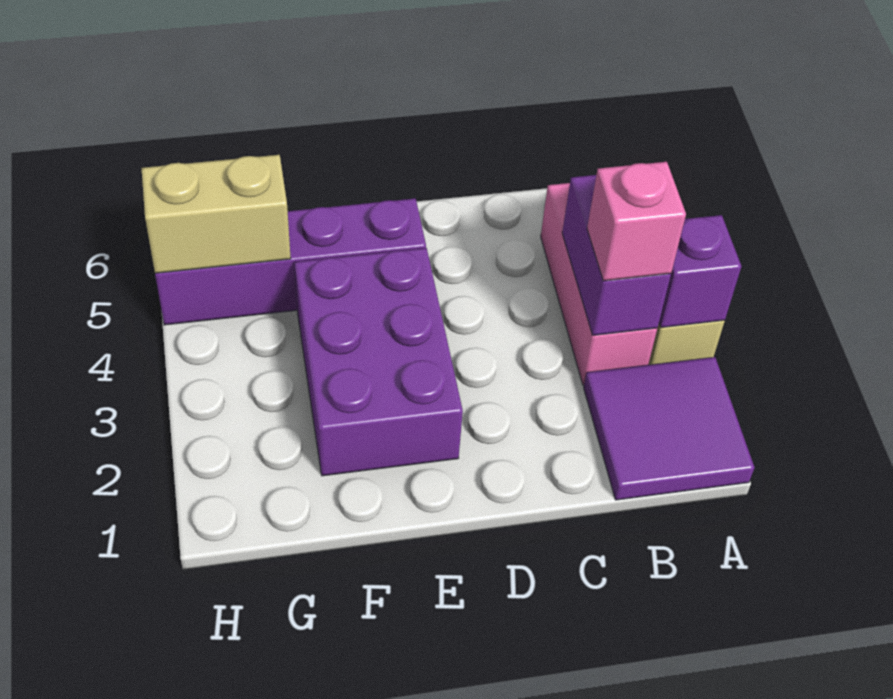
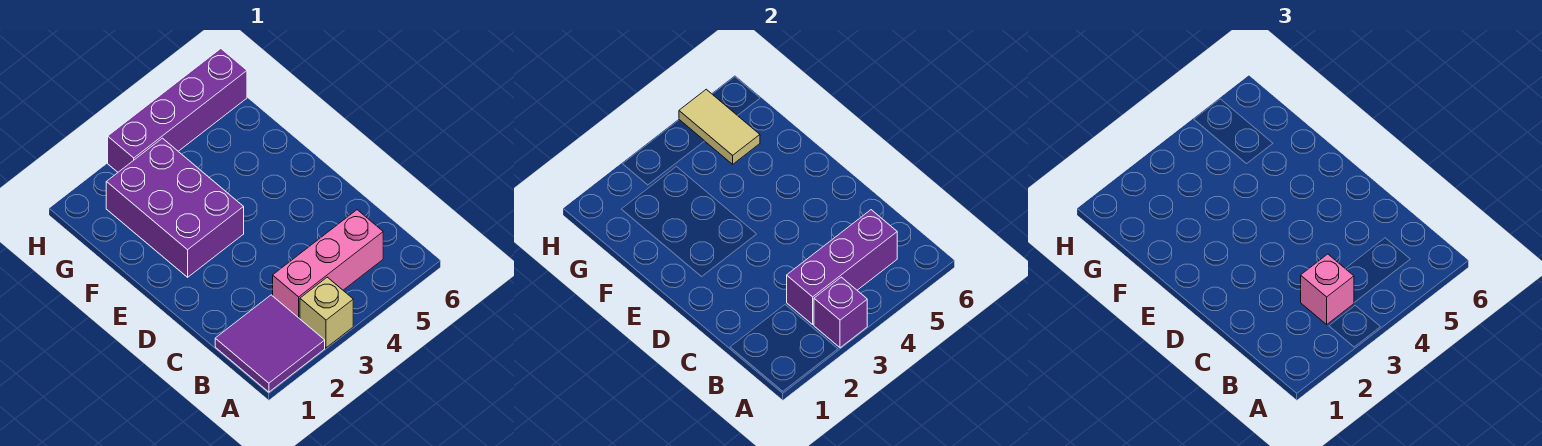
purple brick B3:B4 level 2 -> purple brick B3:B5 level 2
purple brick E2:F4 level 1 -> purple brick E2:G3 level 1
purple brick E5:H5 level 1 -> purple brick H3:H6 level 1
tan brick G5:H5 level 2 -> tan tile G5:H5 level 2

